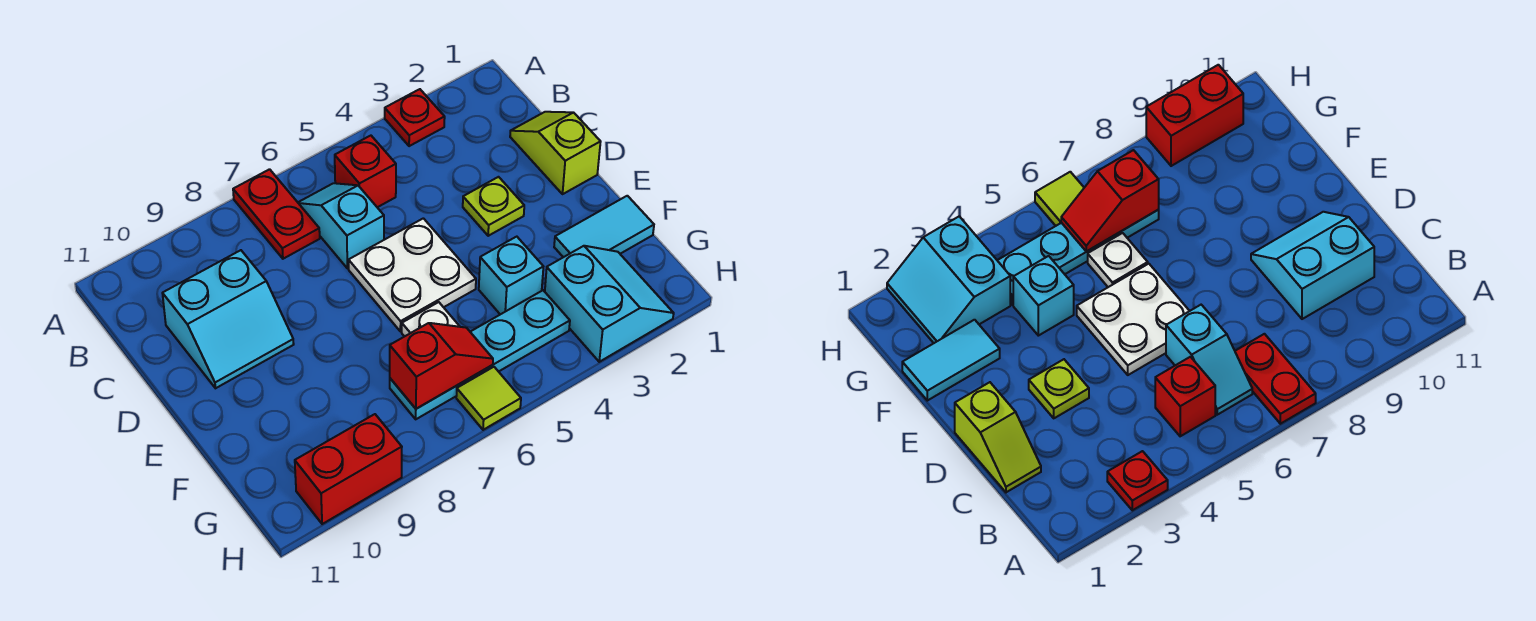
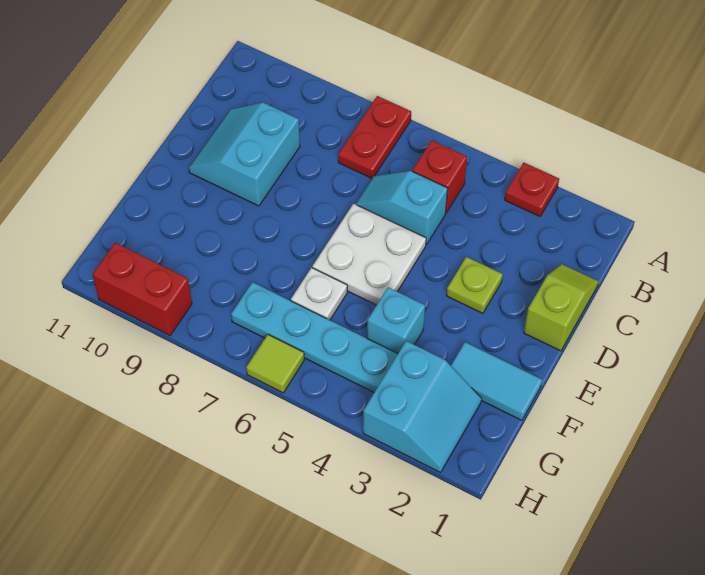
cyan slope B6:C6 level 1 top C -> cyan slope C5:C6 level 1 top 5
cyan slope C9:D10 level 1 top C -> cyan slope C9:D10 level 1 top 9
red slope G6:G7 level 2 top 7 -> none

